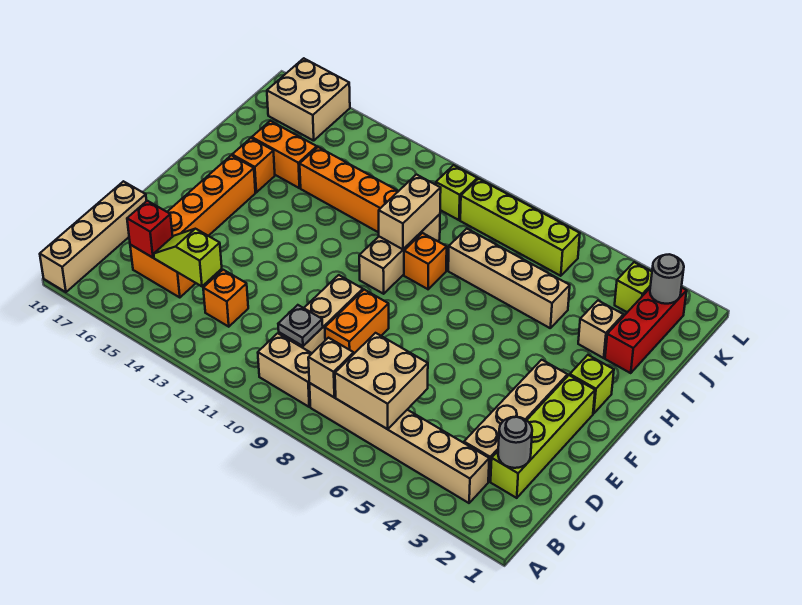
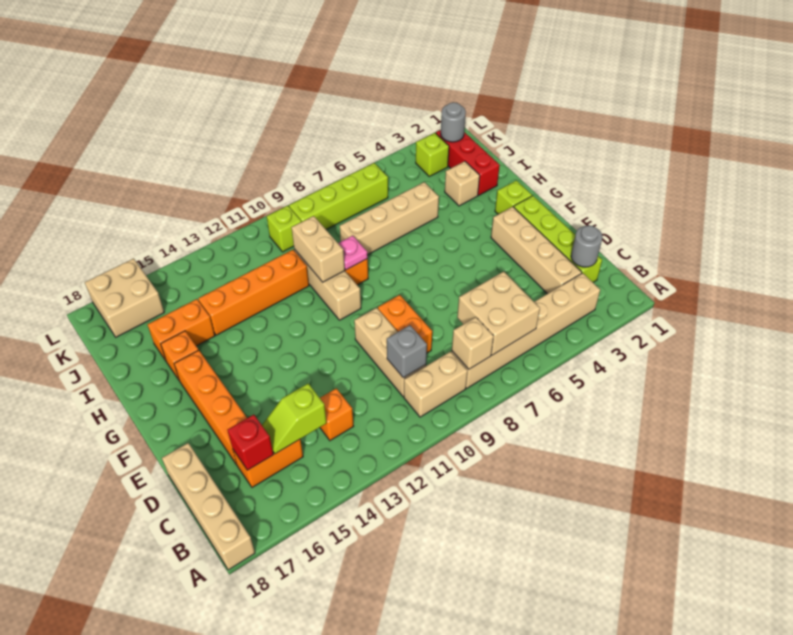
grey plate C10 level 2 -> grey brick C10 level 2
none -> pink plate H9 level 2

